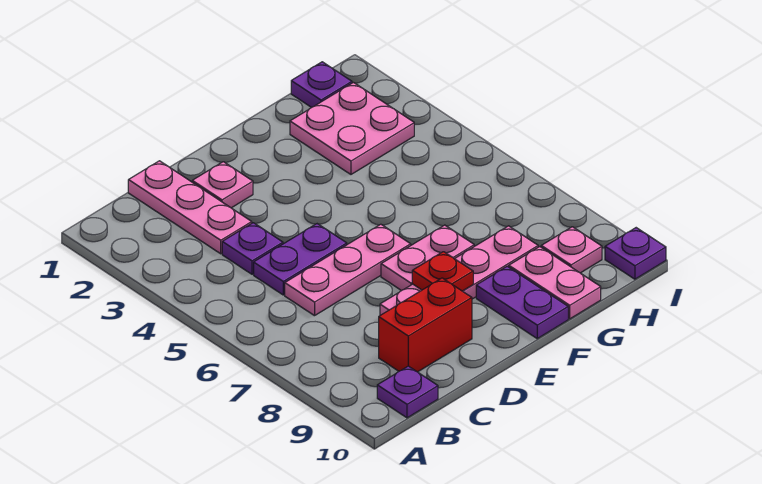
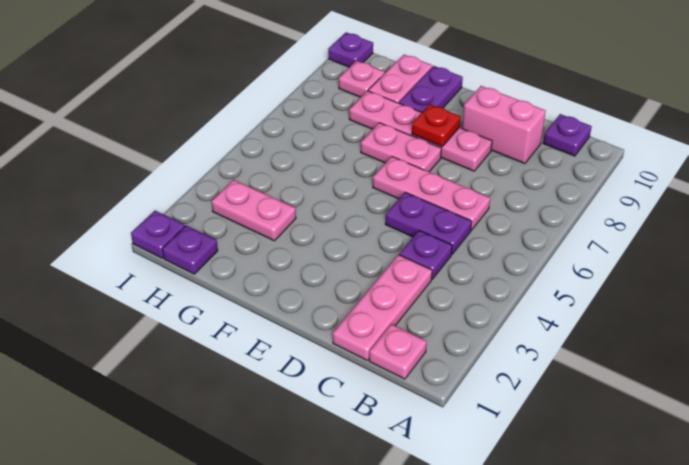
red brick C9:D9 level 1 -> pink brick C9:D9 level 1
pink plate D2 level 1 -> pink plate B1 level 1
pink plate G2:H3 level 1 -> pink plate G3:H3 level 1
none -> purple plate I1 level 1

